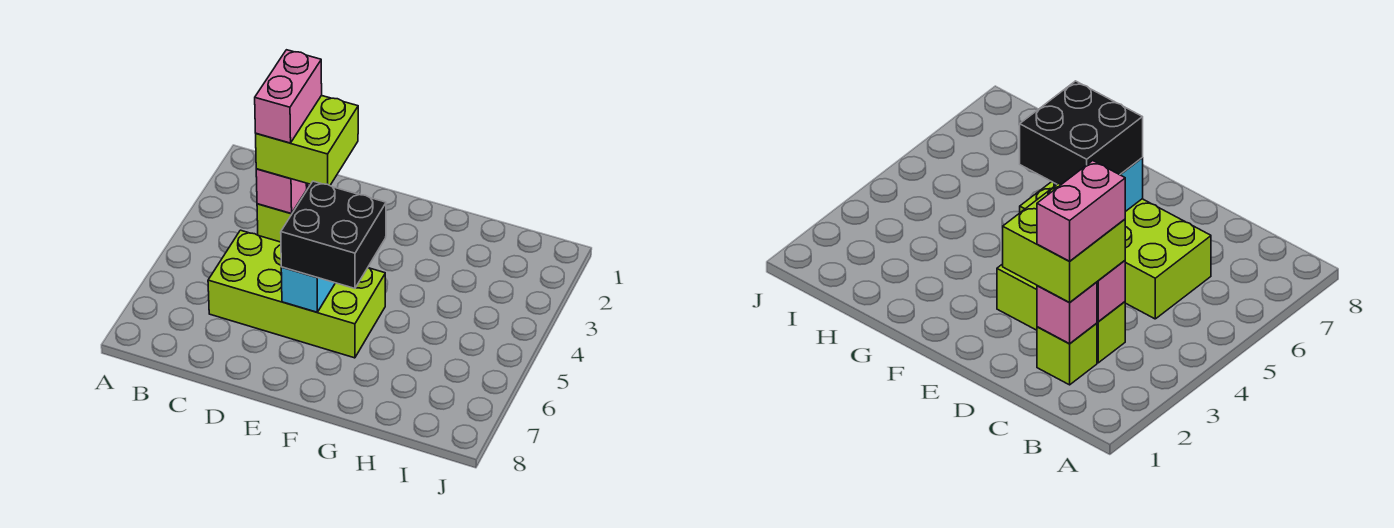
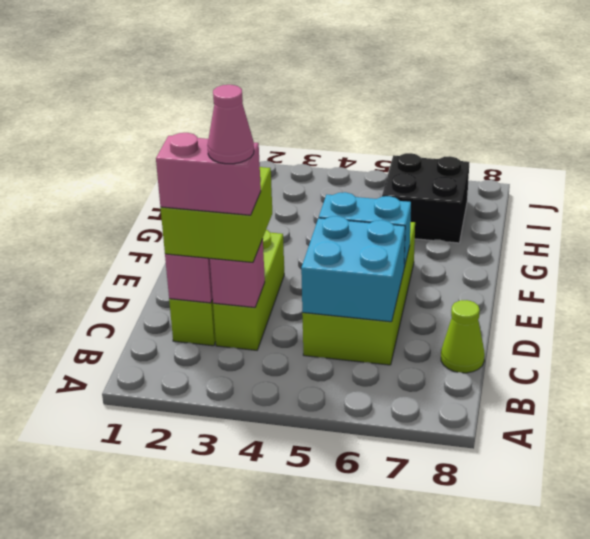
none -> pink cone C3 level 5
none -> cyan brick C5:D6 level 2
none -> lime cone C8 level 1
black brick E5:F6 level 3 -> black brick H6:I7 level 1

